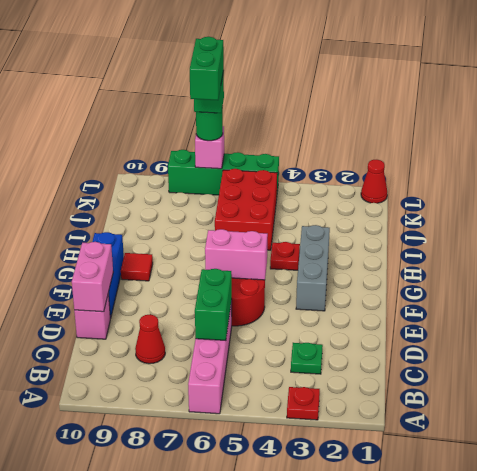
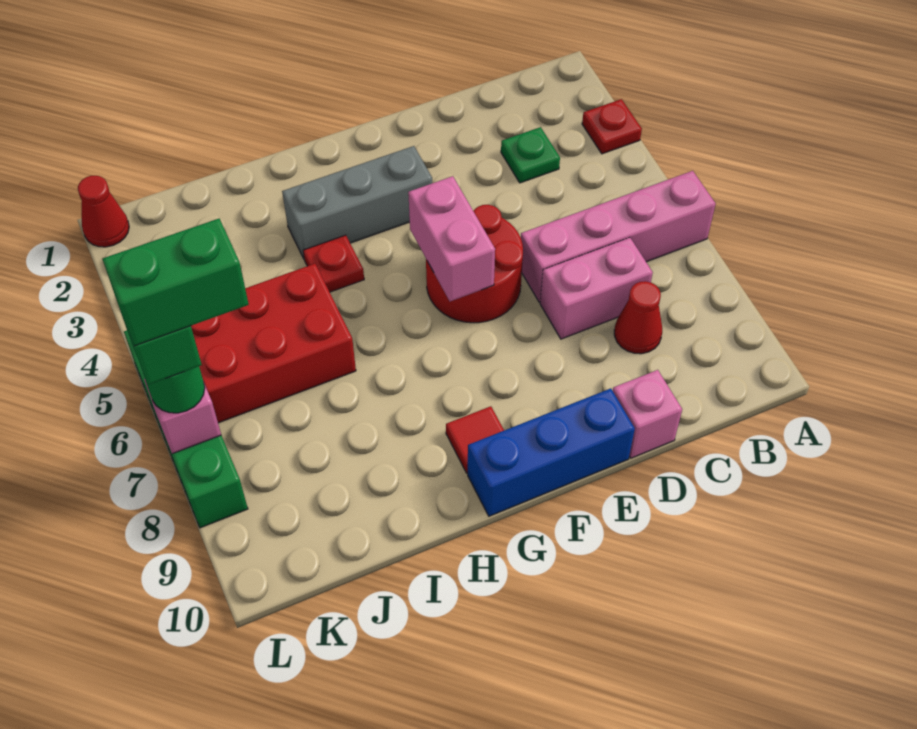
green brick C6:D6 level 2 -> none
pink brick D10:E10 level 2 -> pink brick C7:D7 level 1

